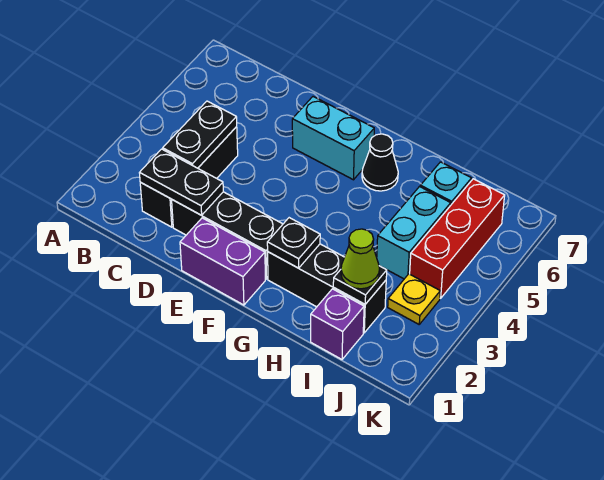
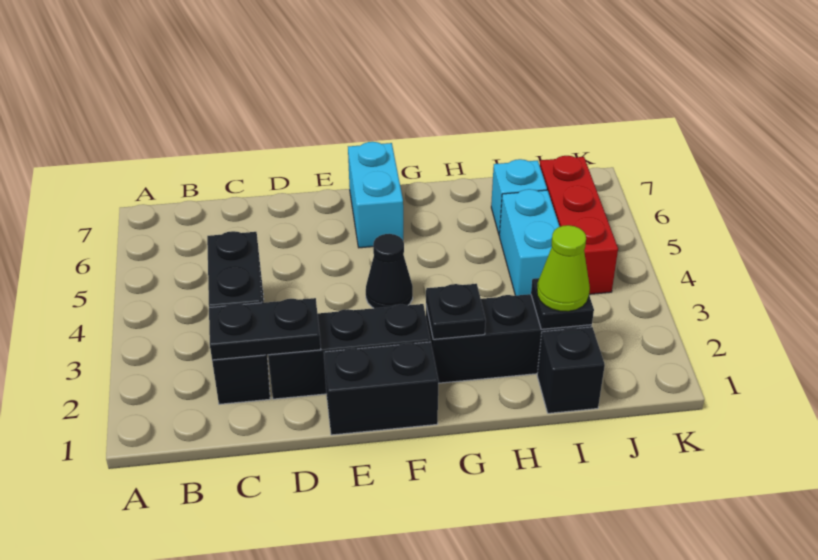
purple brick E1:F1 level 1 -> black brick E1:F1 level 1
cyan brick E6:F6 level 1 -> cyan brick F6:F7 level 1
black cone G6 level 1 -> black cone F4 level 1
purple brick I1 level 1 -> black brick I1 level 1
yellow plate J3 level 1 -> none

